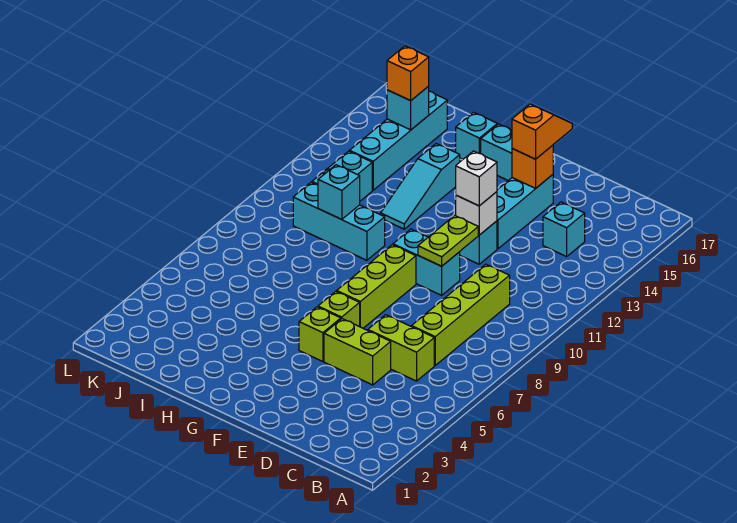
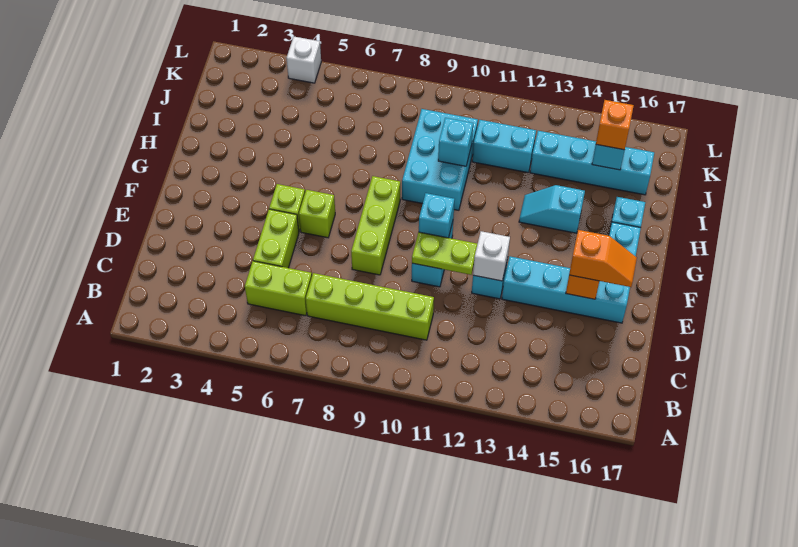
lime brick C6:D6 level 1 -> lime brick C5:C6 level 1
cyan brick C14 level 1 -> cyan brick F10 level 2
white brick E12 level 3 -> white brick L4 level 1
cyan brick E13:E15 level 1 -> cyan brick E13:E16 level 1
lime brick F7:F9 level 1 -> lime brick E8:G8 level 1
cyan brick H10:J10 level 1 -> cyan brick H9:J10 level 1
cyan slope H12:H14 level 1 top 14 -> cyan slope H13:H14 level 1 top 14

